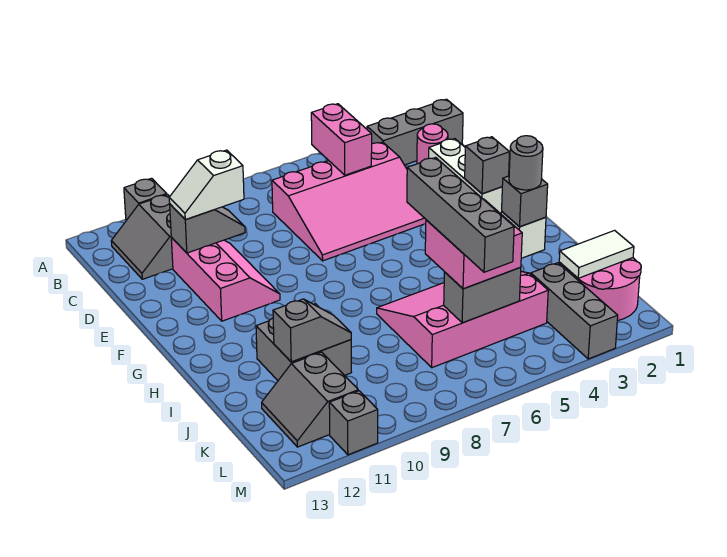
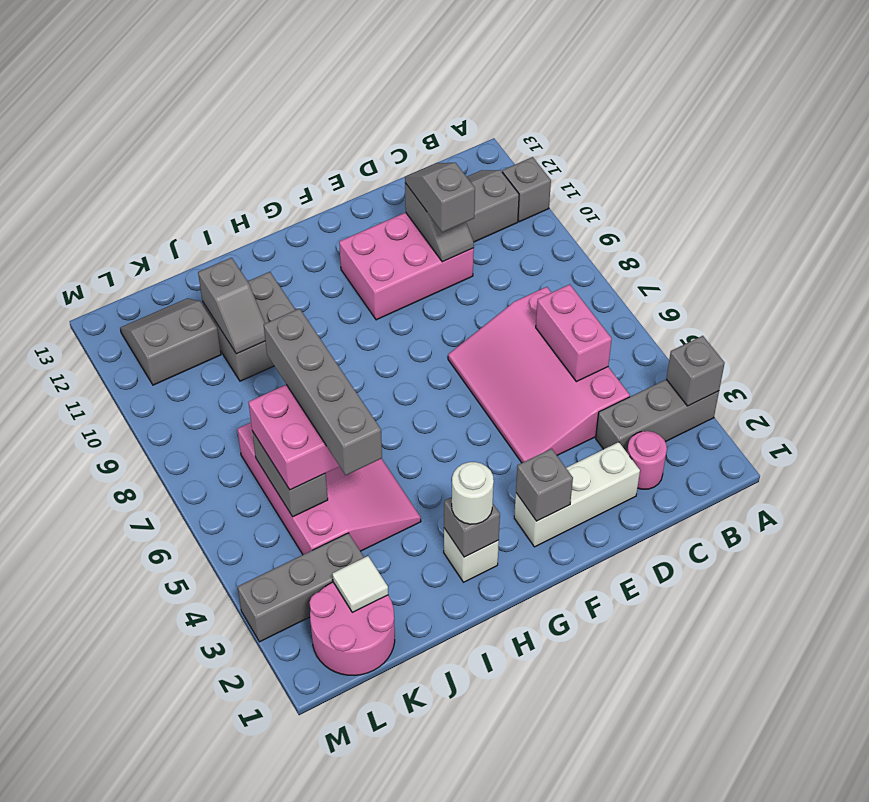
grey brick B1:B3 level 1 -> grey brick A3:C3 level 1
pink brick B5:C5 level 2 -> pink brick C5:C6 level 2
pink slope D10:F11 level 1 top 11 -> pink brick D10:F11 level 1
white slope D10:D11 level 3 top 10 -> grey slope D10:D11 level 3 top 10
grey round brick H2 level 3 -> white round brick H2 level 3
grey brick I6:L6 level 4 -> grey brick J4:J7 level 4
white tile K1:K2 level 2 -> white tile K2 level 2
grey brick M11 level 1 -> grey brick A3 level 2

